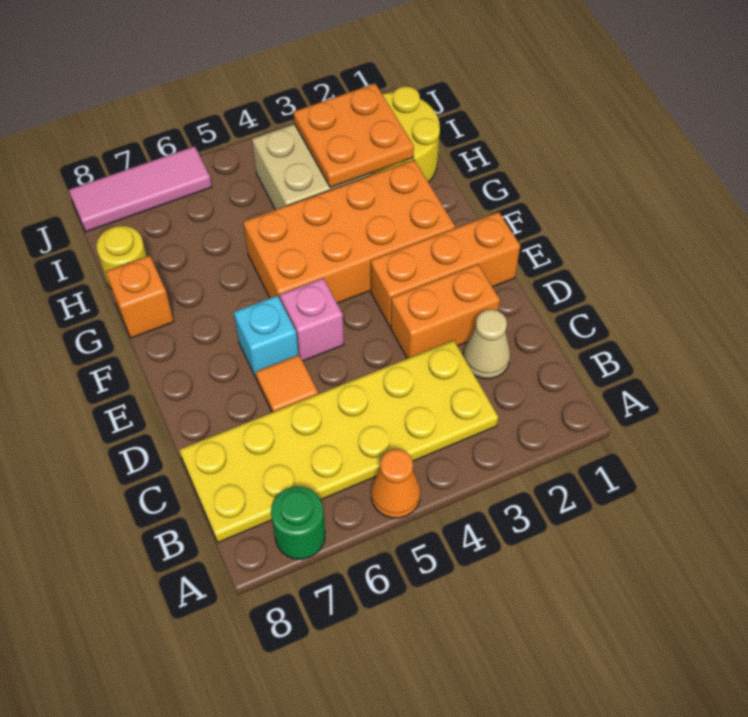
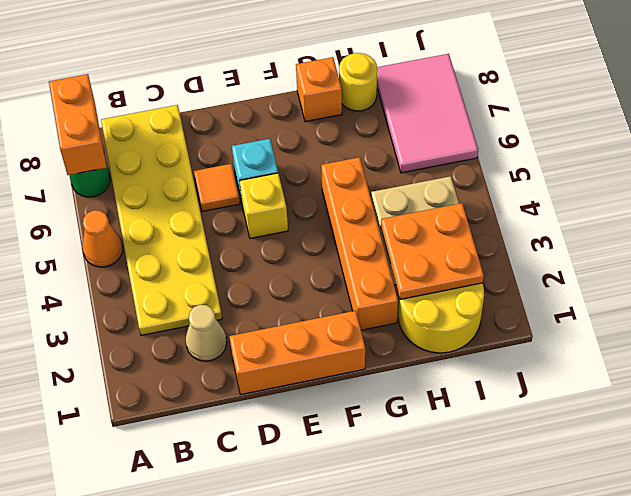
orange brick D2:D3 level 1 -> orange brick A7:A8 level 2
orange brick E1:E3 level 1 -> orange brick D1:F1 level 1
pink brick E5 level 1 -> yellow brick E5 level 1
orange brick F2:G5 level 1 -> orange brick G2:G5 level 1
pink tile J6:J8 level 1 -> pink tile I6:J8 level 1

